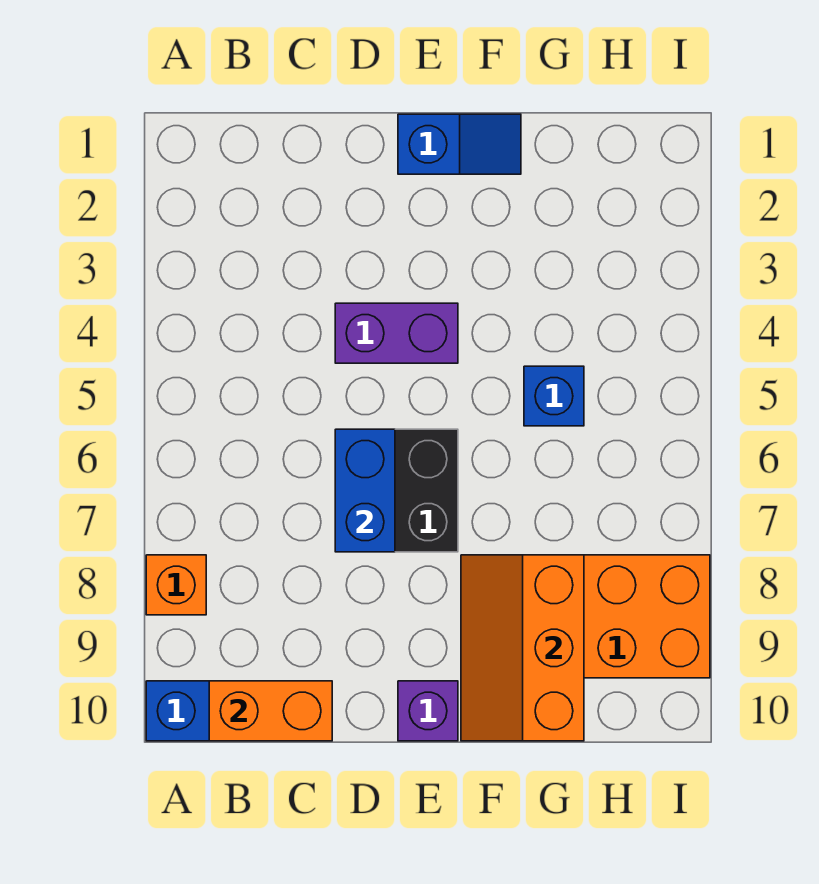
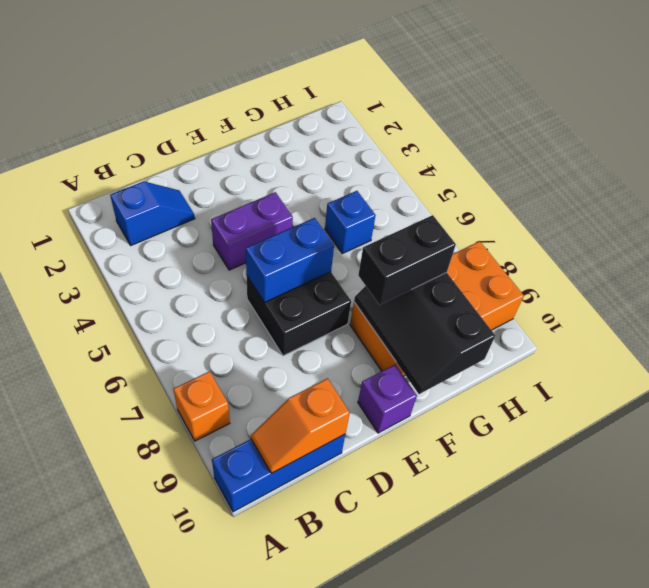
orange brick B10:C10 level 2 -> orange slope B10:C10 level 2 top C
blue brick D6:D7 level 2 -> blue brick D6:E6 level 2
blue slope E1:F1 level 1 top E -> blue slope B2:C2 level 1 top B
orange slope F8:G10 level 2 top G -> black slope F8:G10 level 2 top G
none -> black brick F8:G8 level 3

